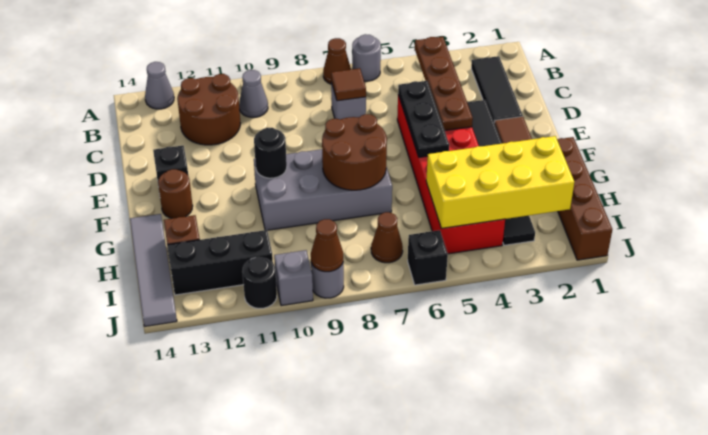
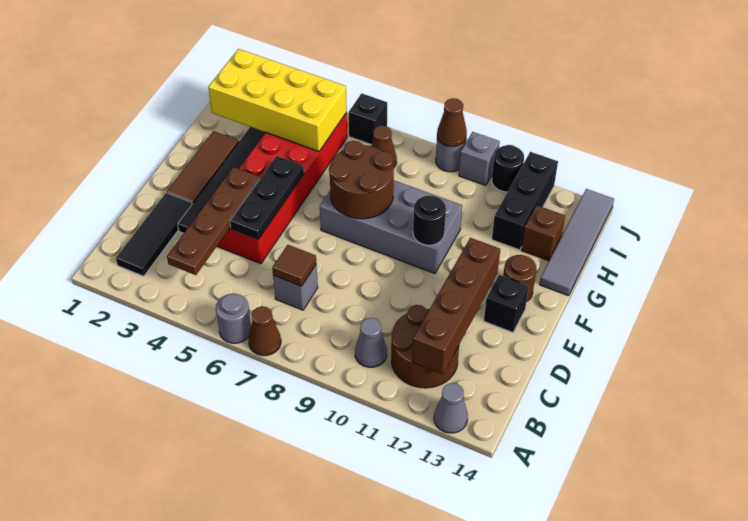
brown brick G1:J1 level 1 -> brown brick B12:E12 level 2
black brick I11:I13 level 1 -> black brick H12:J12 level 1

